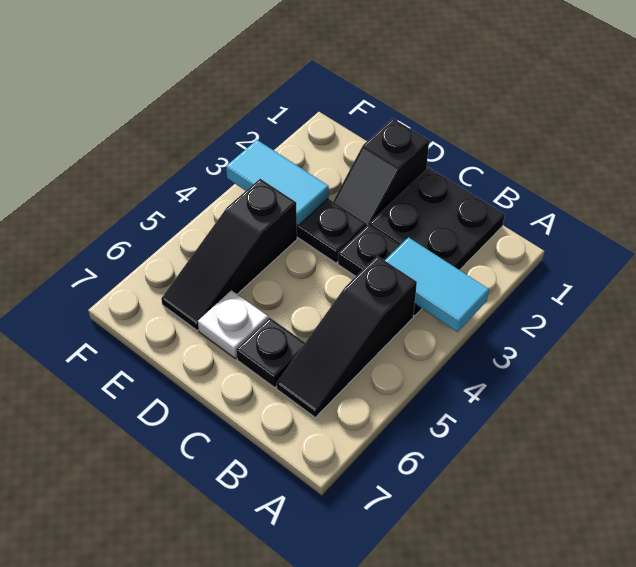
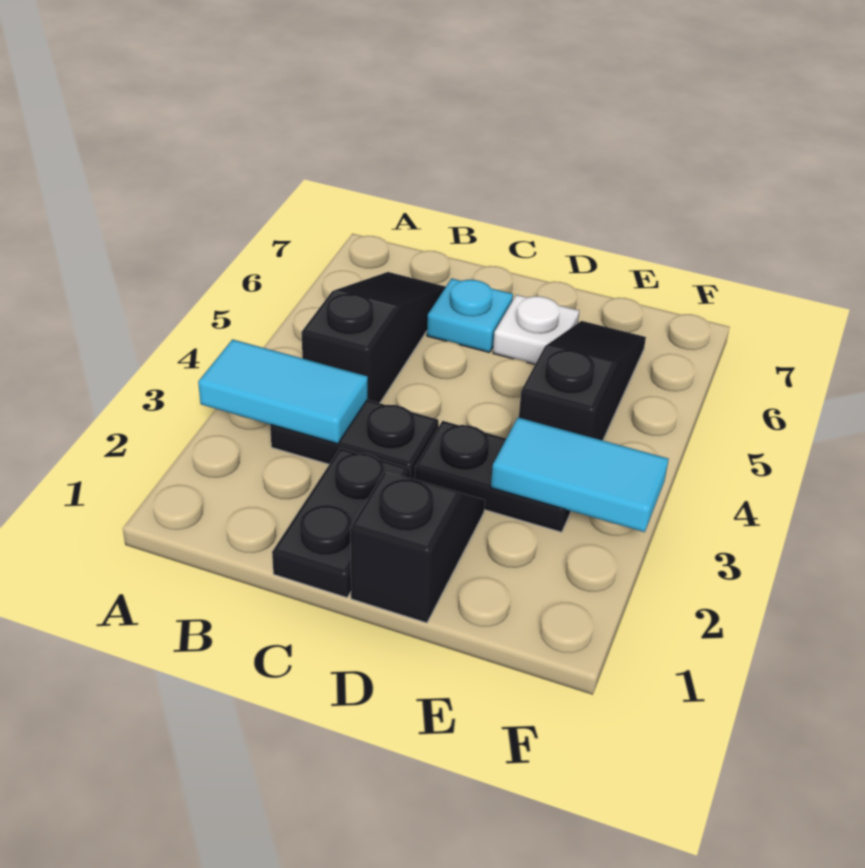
black plate B1:C2 level 1 -> black plate C1:C2 level 1
black plate C6 level 1 -> cyan plate C6 level 1

